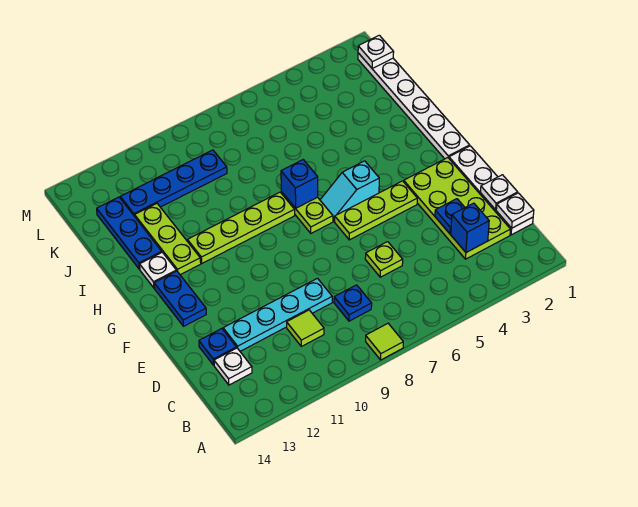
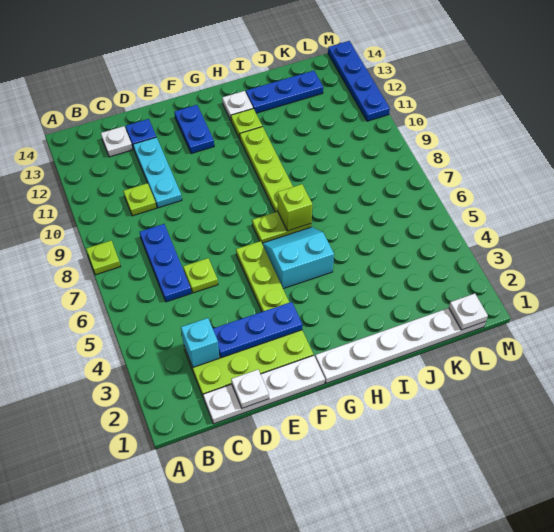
lime tile A8 level 1 -> lime plate A8 level 1
white plate C1 level 2 -> none
blue brick C3 level 2 -> cyan brick C3 level 2
blue plate C8 level 1 -> blue plate C6:C8 level 1
lime tile C10 level 1 -> lime plate C10 level 1
blue plate D3 level 2 -> blue plate D3:F3 level 2
cyan plate D9:D12 level 1 -> cyan plate D10:D12 level 1
blue plate F13:G13 level 1 -> blue plate F12:F13 level 1
cyan slope G5:G6 level 1 top 5 -> cyan slope G5:H6 level 1 top 5
blue brick H7 level 2 -> lime brick H7 level 2
lime plate H12:J12 level 1 -> lime plate H12 level 1
blue plate K9:K12 level 1 -> blue plate M11:M14 level 1

